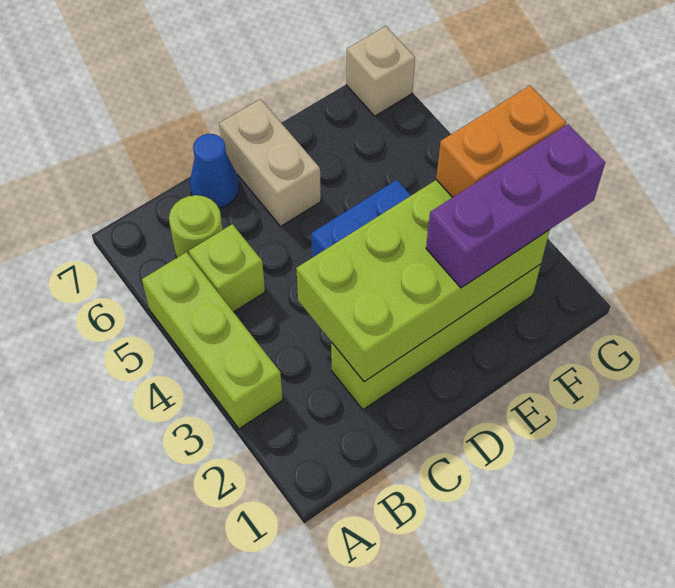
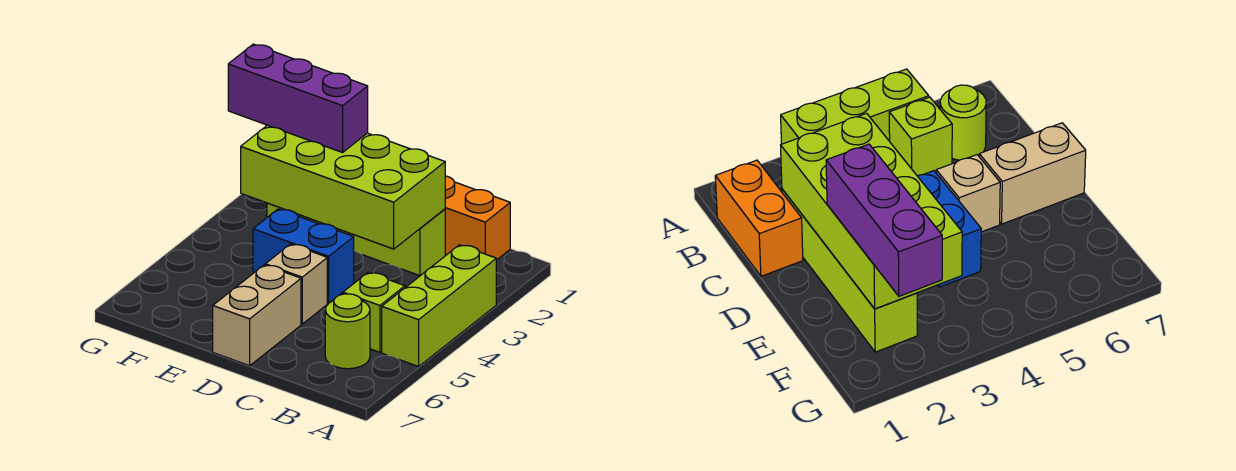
blue cone C7 level 1 -> none
orange brick F3:G3 level 3 -> orange brick B1:C1 level 1
tan brick G7 level 1 -> tan brick D5 level 1

